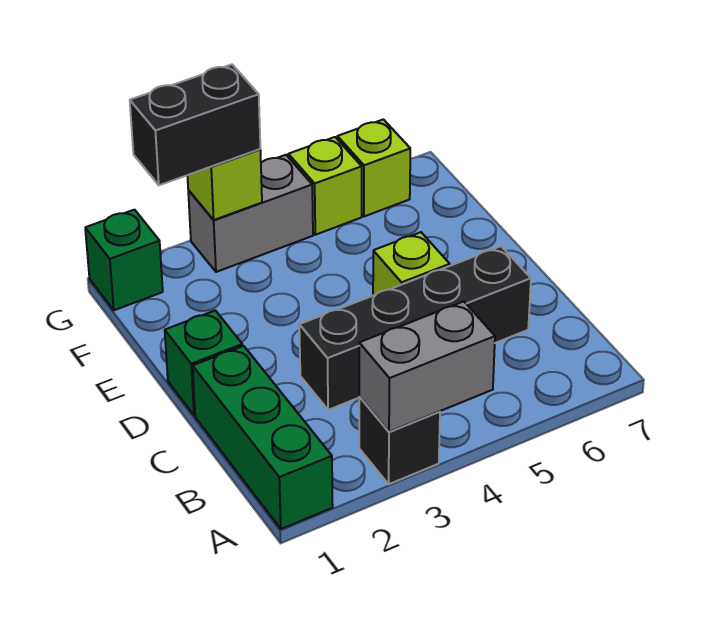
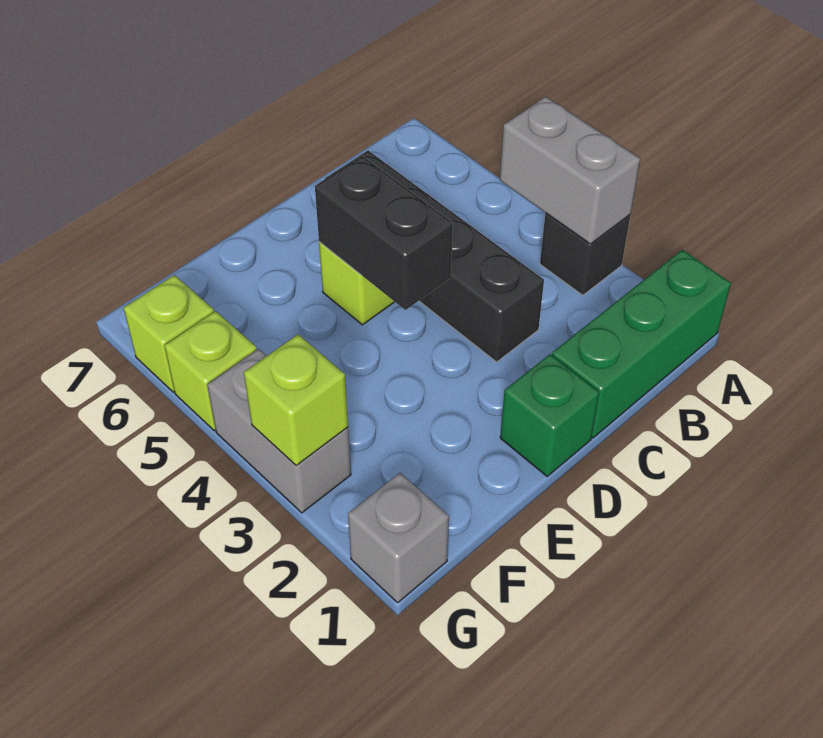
green brick G1 level 1 -> grey brick G1 level 1
black brick G2:G3 level 3 -> black brick D4:D5 level 2

